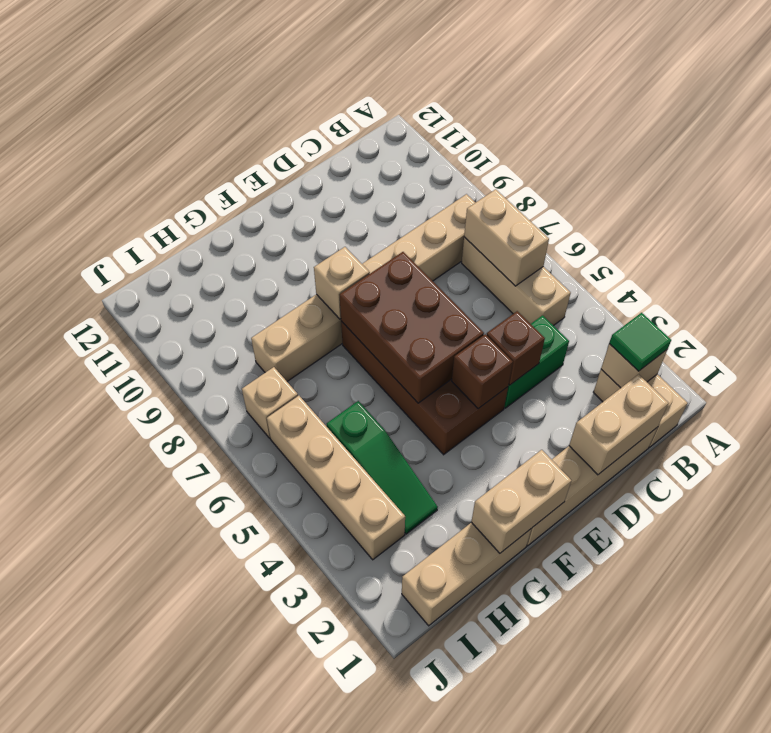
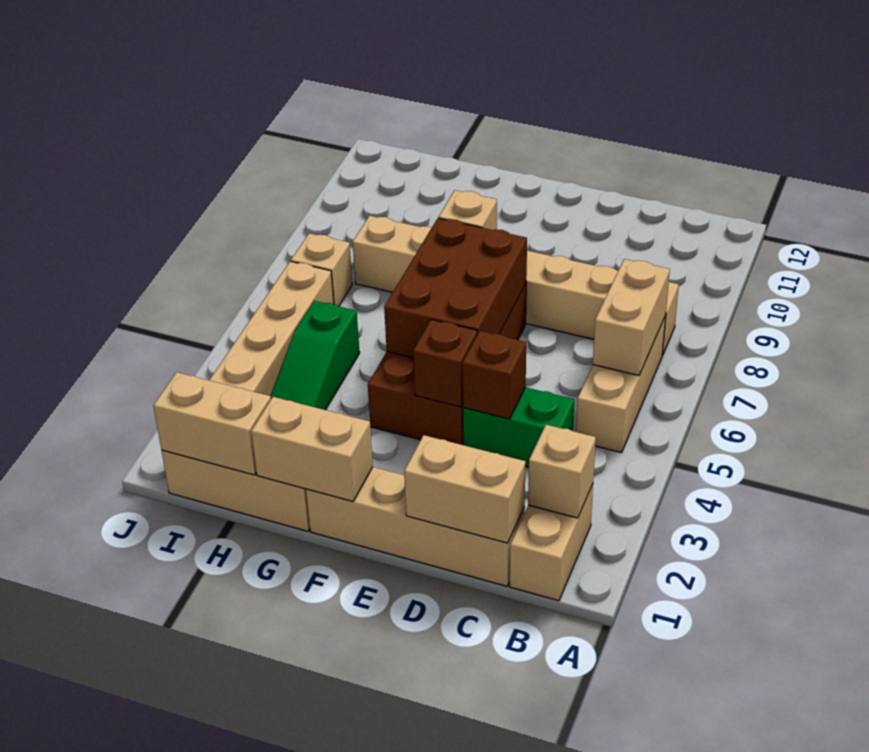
green tile B2 level 3 -> none
none -> tan brick H1:I1 level 2

